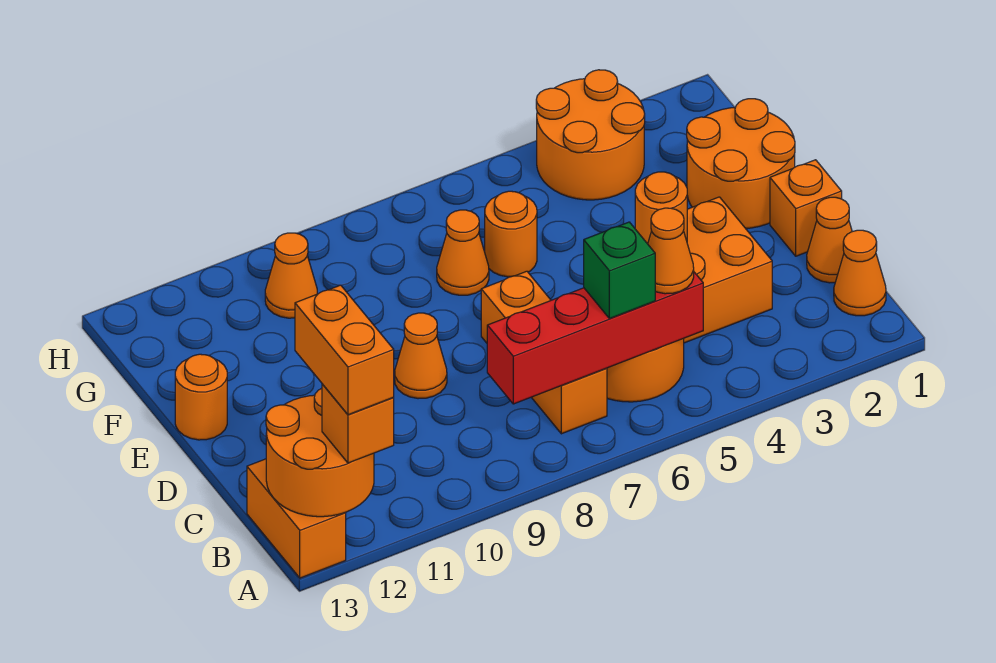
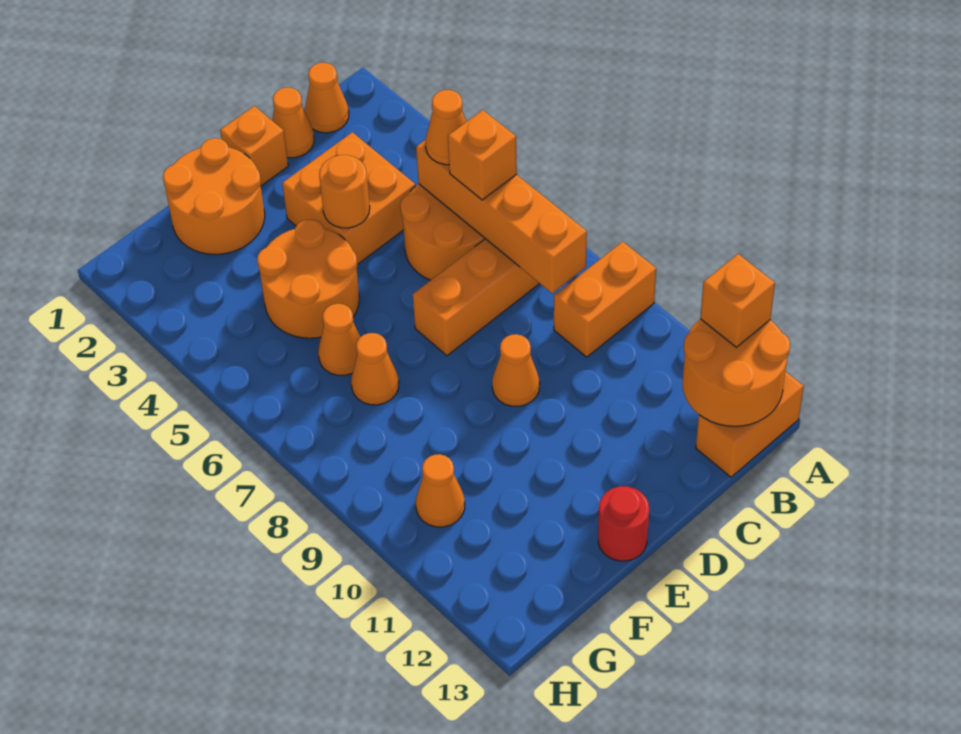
orange brick A12:B12 level 4 -> orange brick A9:B9 level 1
red brick B5:B8 level 2 -> orange brick B5:B8 level 2
green brick B6 level 3 -> orange brick B6 level 3
orange round brick E13 level 1 -> red round brick E13 level 1
orange round brick F6 level 1 -> orange cone F6 level 1
orange round brick G3:H4 level 1 -> orange round brick E4:F5 level 1

